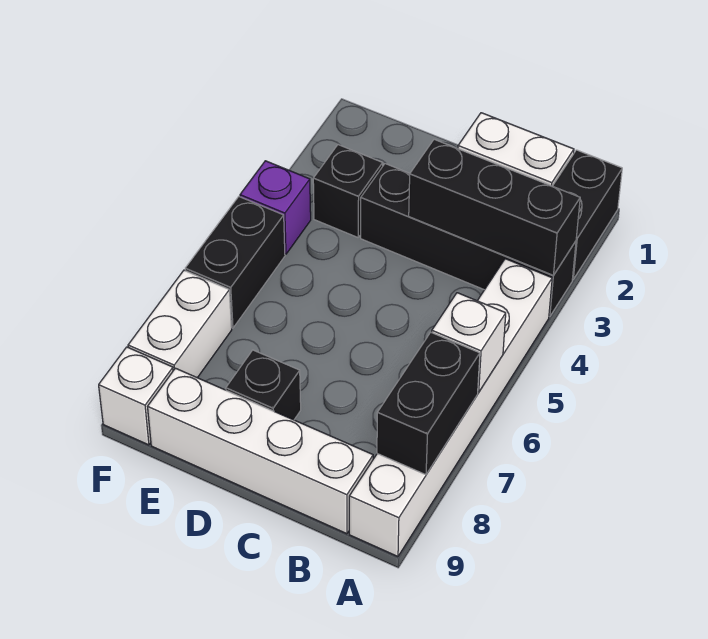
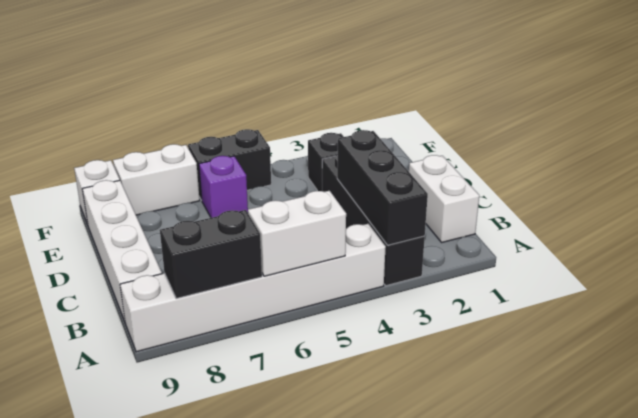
black brick A1:A2 level 1 -> none
white brick A6 level 2 -> white brick A5:A6 level 2
black brick D8 level 1 -> none
purple brick F4 level 1 -> purple brick E6 level 1

